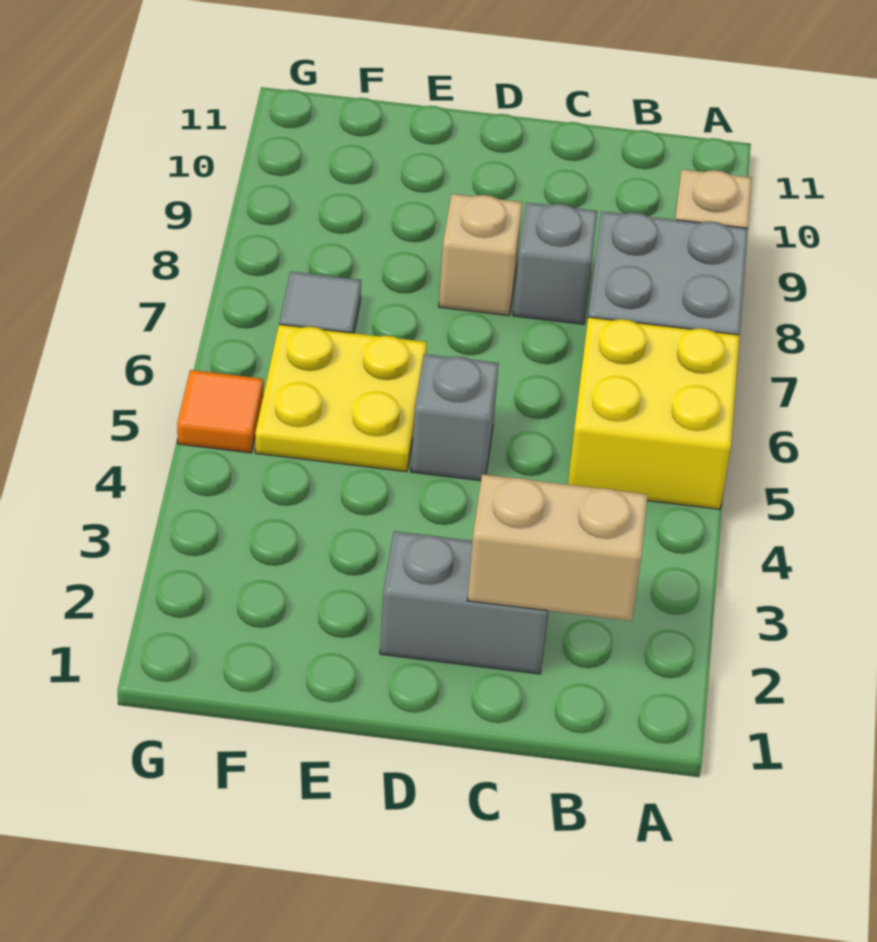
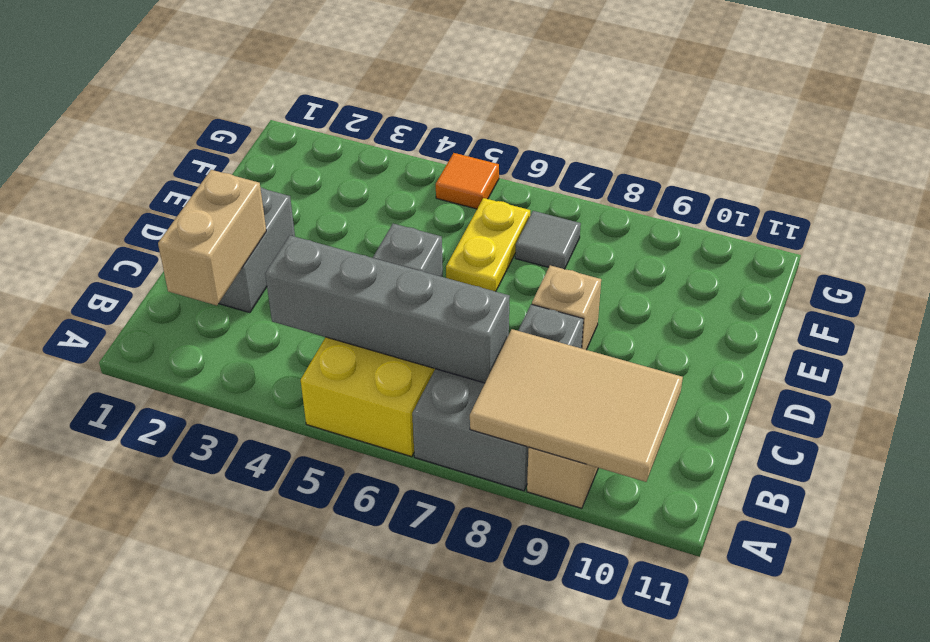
none -> tan tile A8:B10 level 2
none -> grey brick B4:B7 level 2
yellow plate E5:F6 level 1 -> yellow plate E6:F6 level 1

